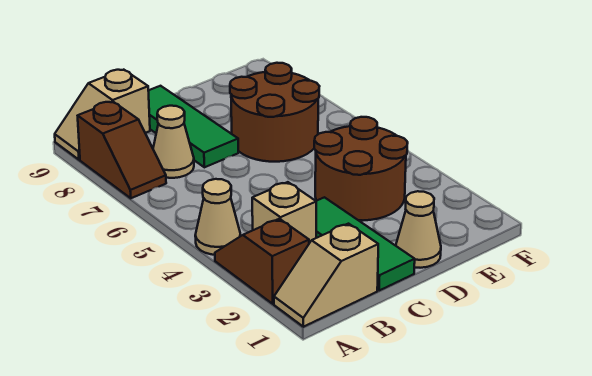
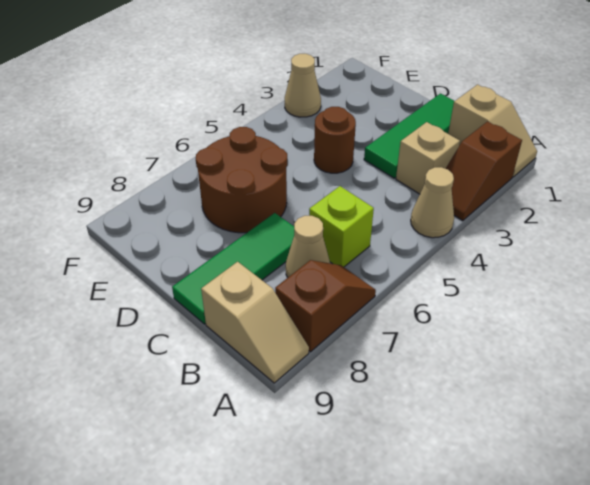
none -> lime brick B6 level 1
tan cone D1 level 1 -> tan cone F3 level 1
brown round brick D3:E4 level 1 -> brown round brick D4 level 1

